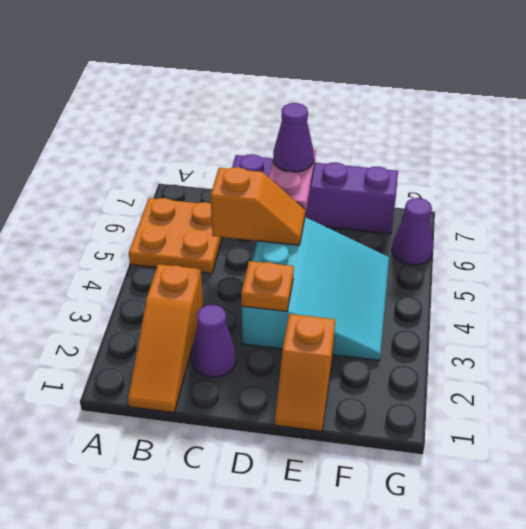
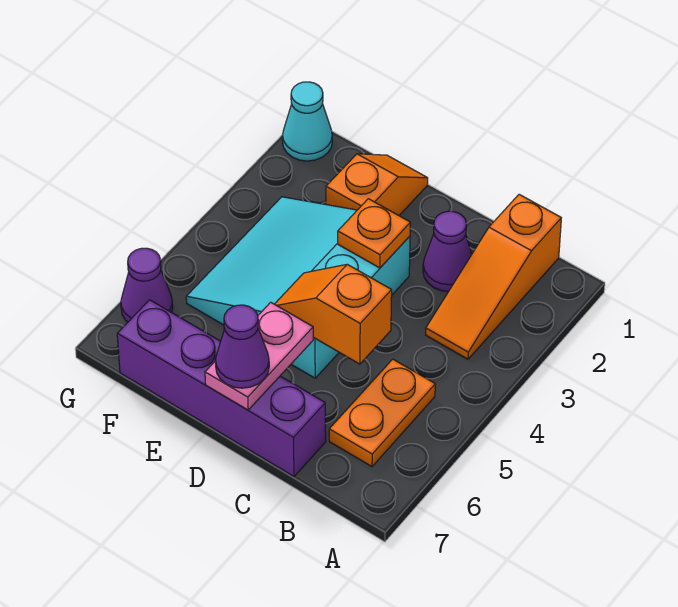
orange plate A5:B6 level 1 -> orange plate B5:B6 level 1
orange slope B1:B3 level 1 top 3 -> orange slope B1:B3 level 1 top 1
none -> cyan cone G1 level 1

